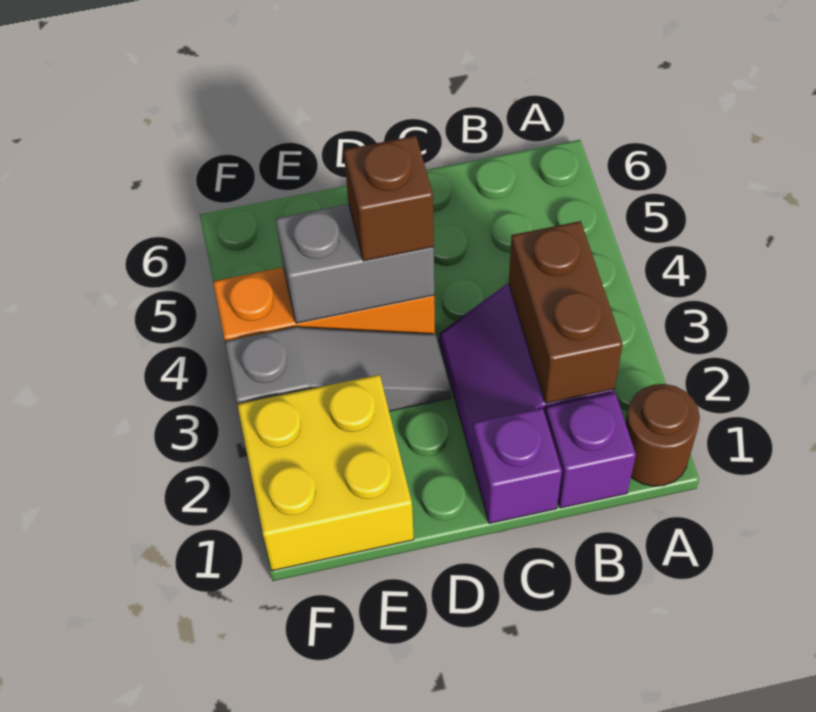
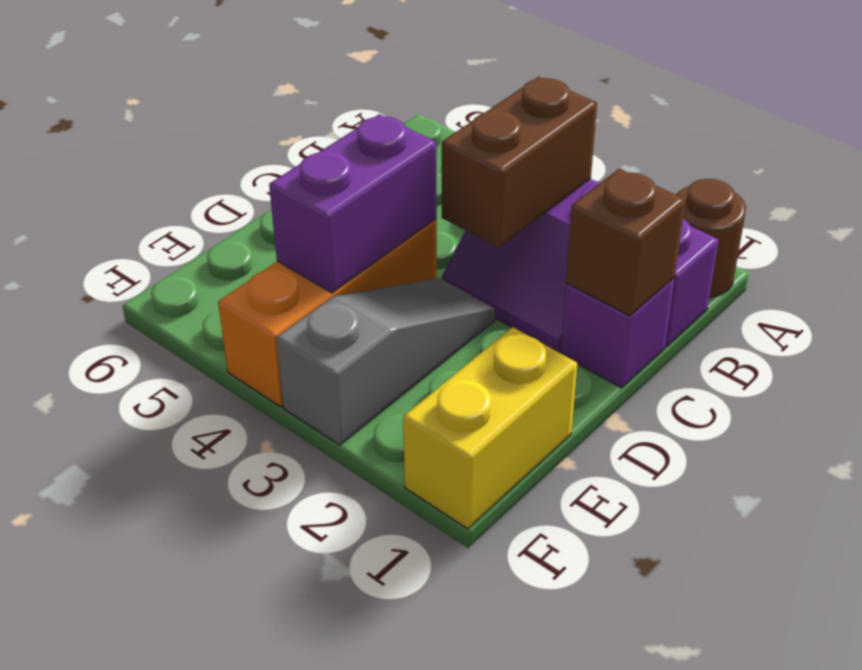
brown brick B2:B3 level 2 -> brown brick B3:C3 level 2
grey brick D4:E4 level 2 -> purple brick D4:E4 level 2
brown brick D4 level 3 -> brown brick C1 level 2
yellow brick E1:F2 level 1 -> yellow brick E1:F1 level 1

